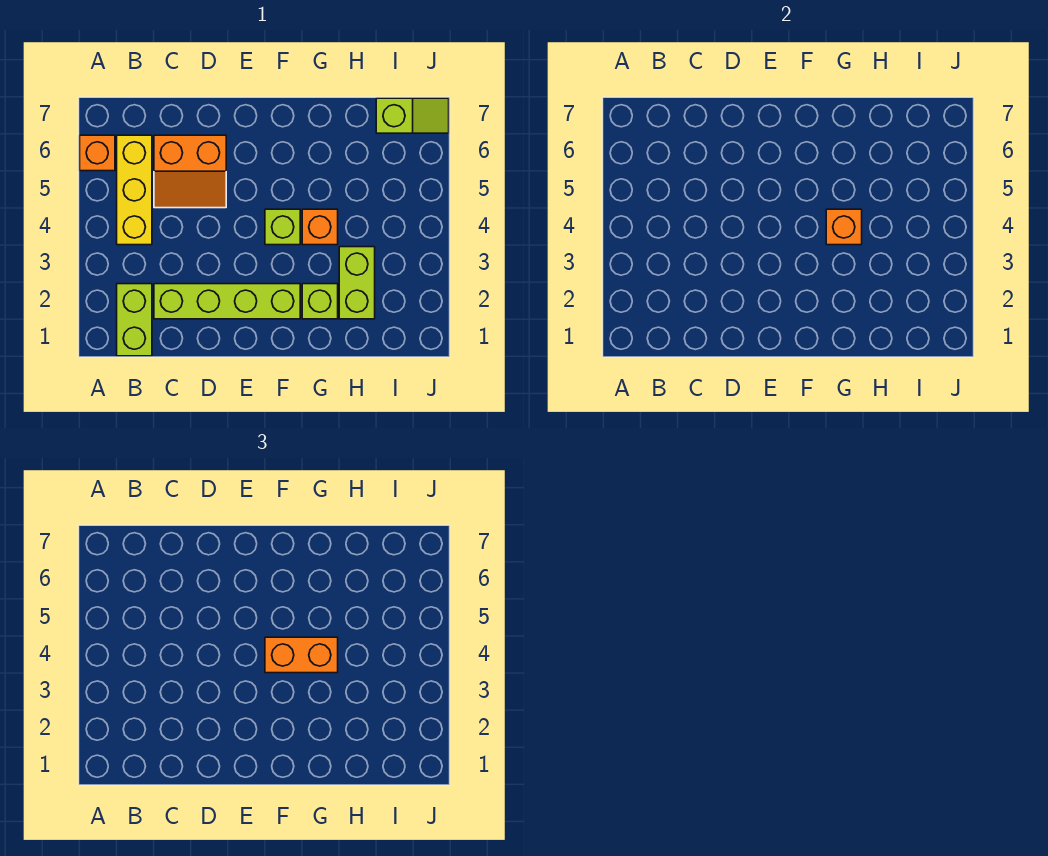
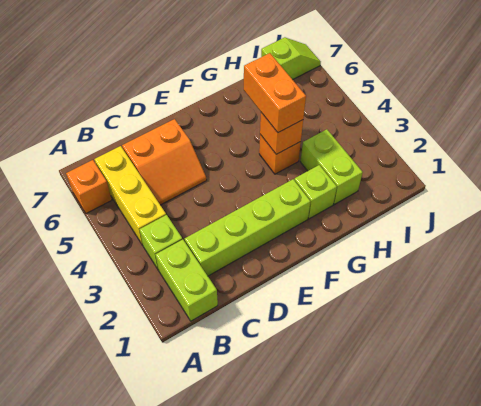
lime brick F4 level 1 -> lime brick B3 level 1
orange brick F4:G4 level 3 -> orange brick G4:G5 level 3

